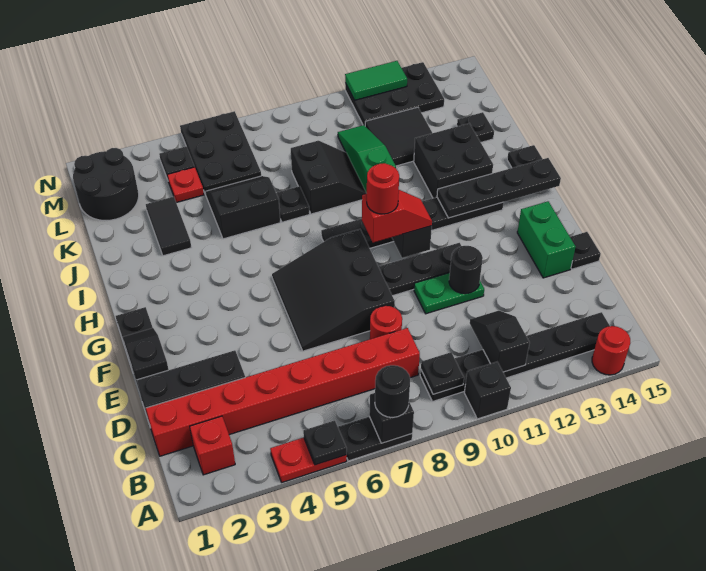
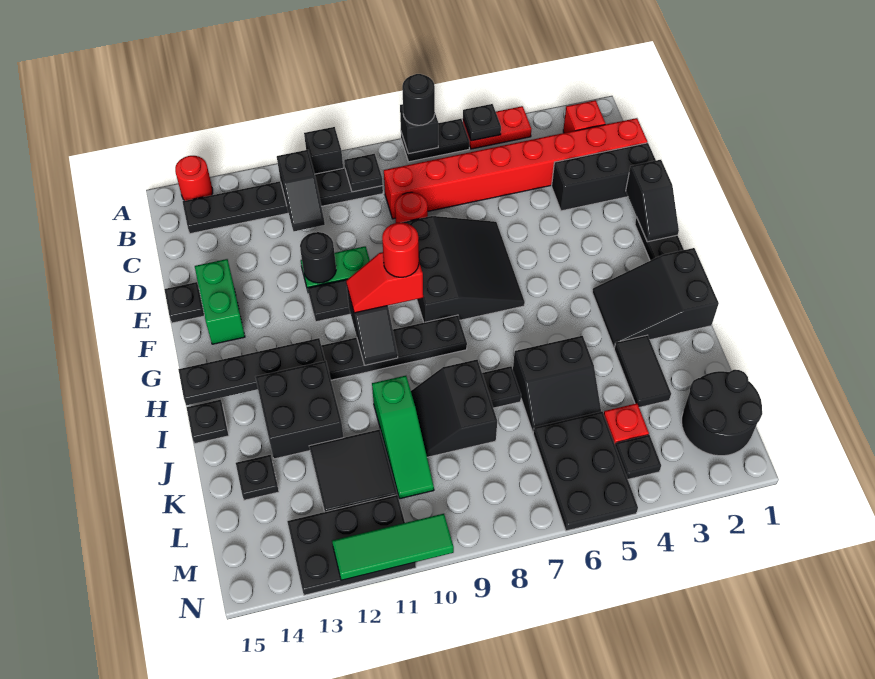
none -> black slope H1:I3 level 1 top 1
green tile N11:N12 level 2 -> green tile N10:N12 level 2

